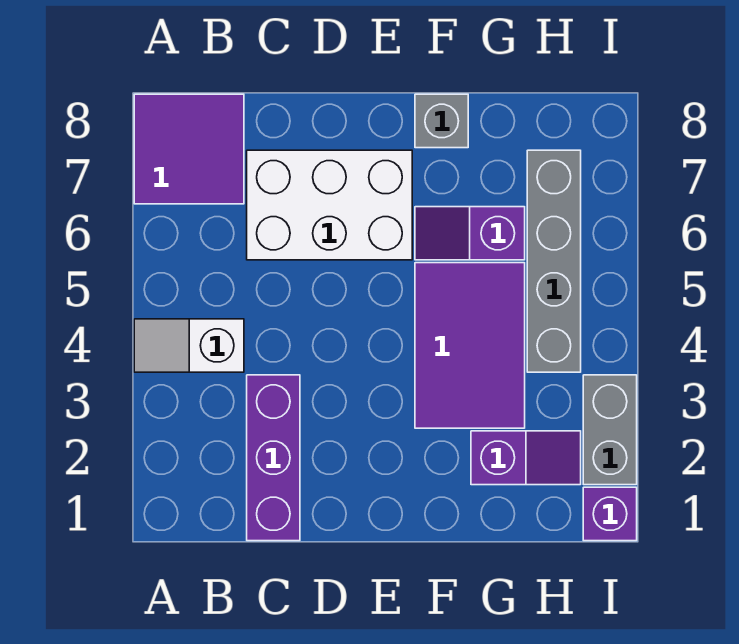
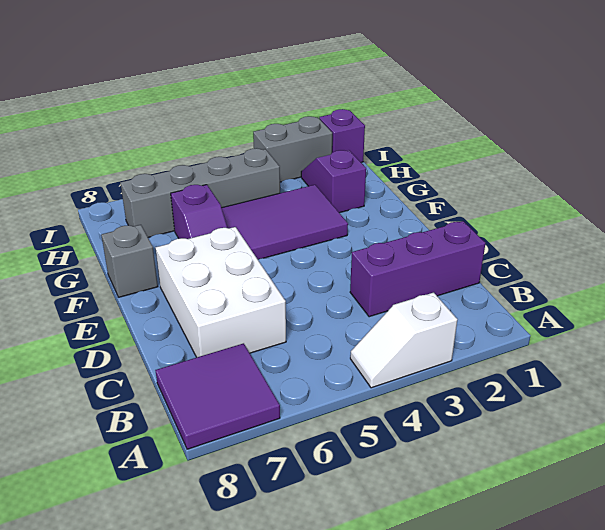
white slope A4:B4 level 1 top B -> white slope A3:A4 level 1 top 3

